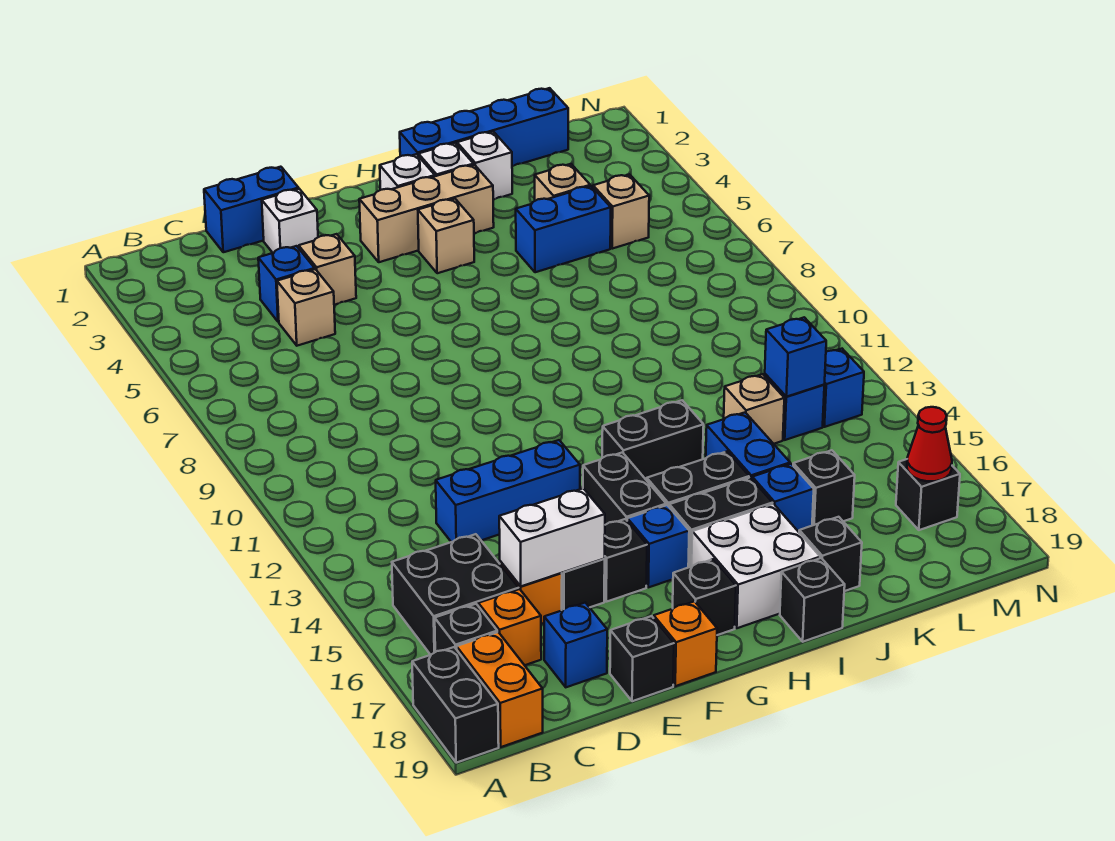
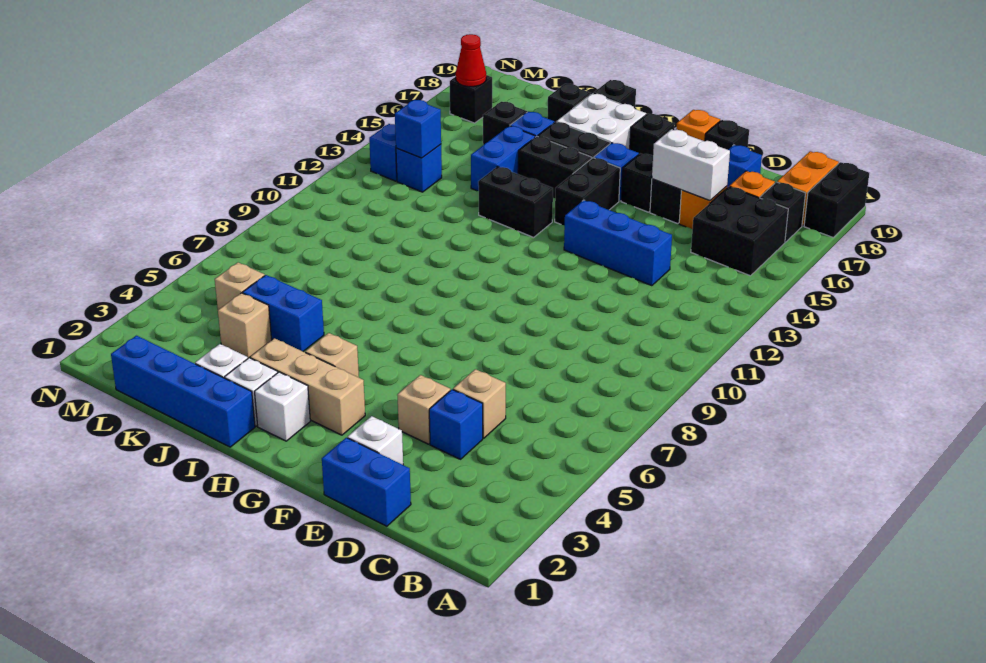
tan brick K13 level 1 -> none

